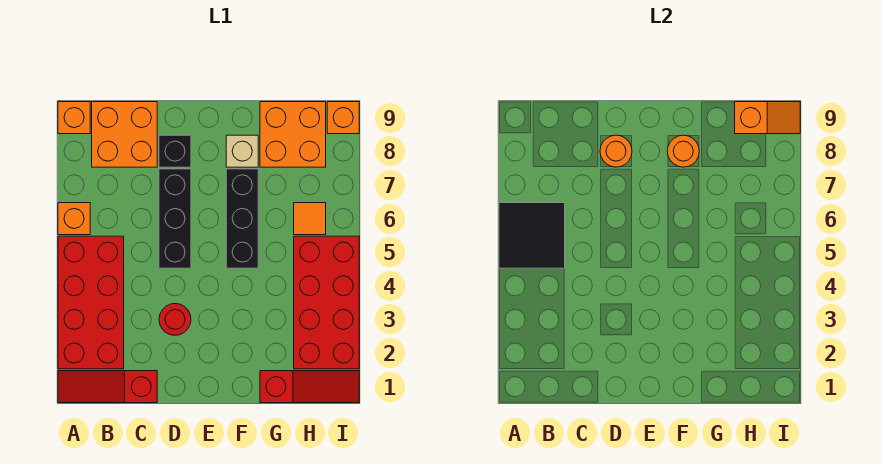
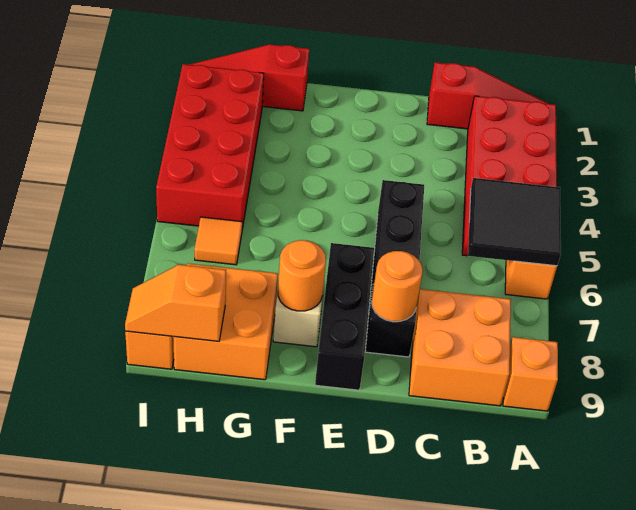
red round brick D3 level 1 -> none
black brick F5:F7 level 1 -> black brick E7:E9 level 1

